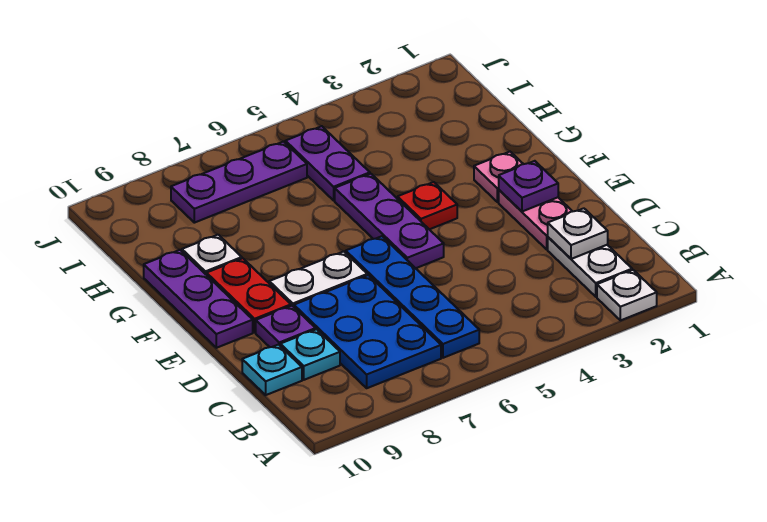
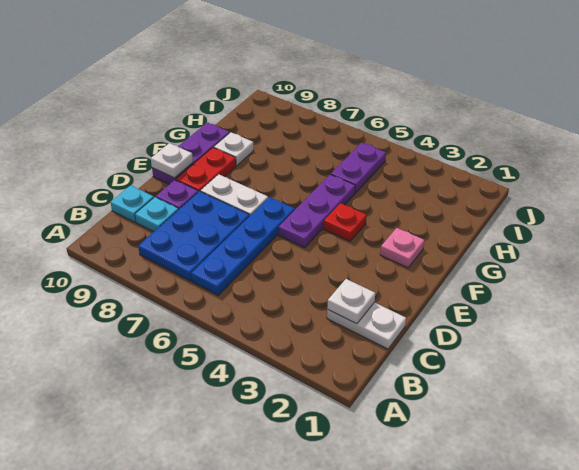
white plate A2 level 1 -> white plate E10 level 2
white plate B2:C2 level 1 -> white plate C1:C2 level 1
pink plate D2:E2 level 1 -> none
purple plate E2 level 2 -> none
purple plate I6:I8 level 1 -> none

